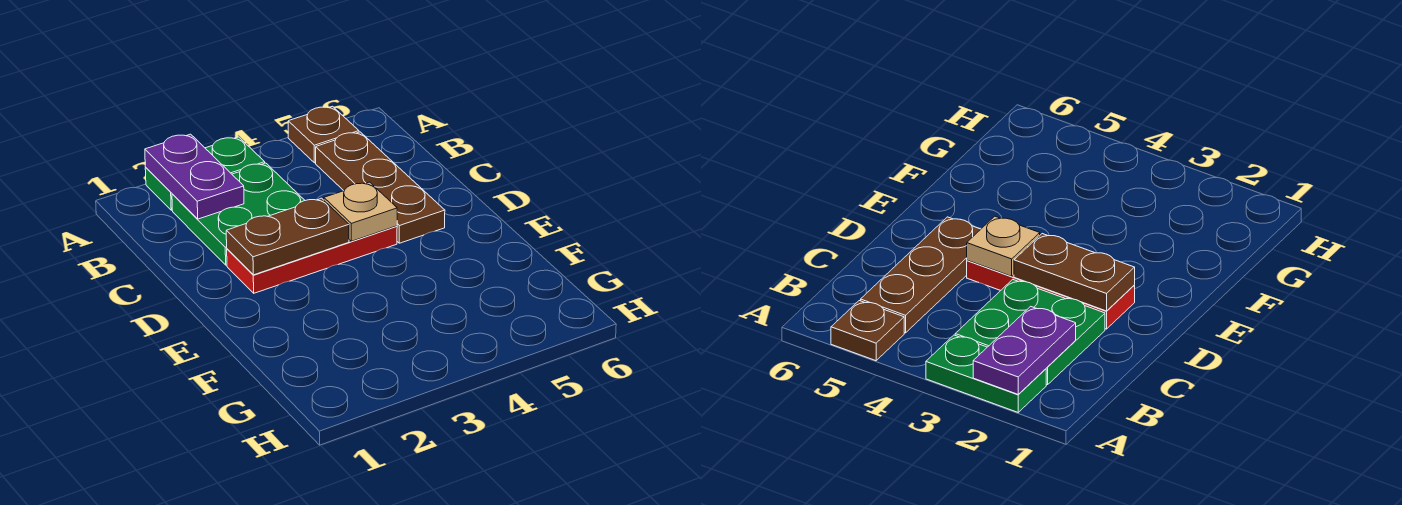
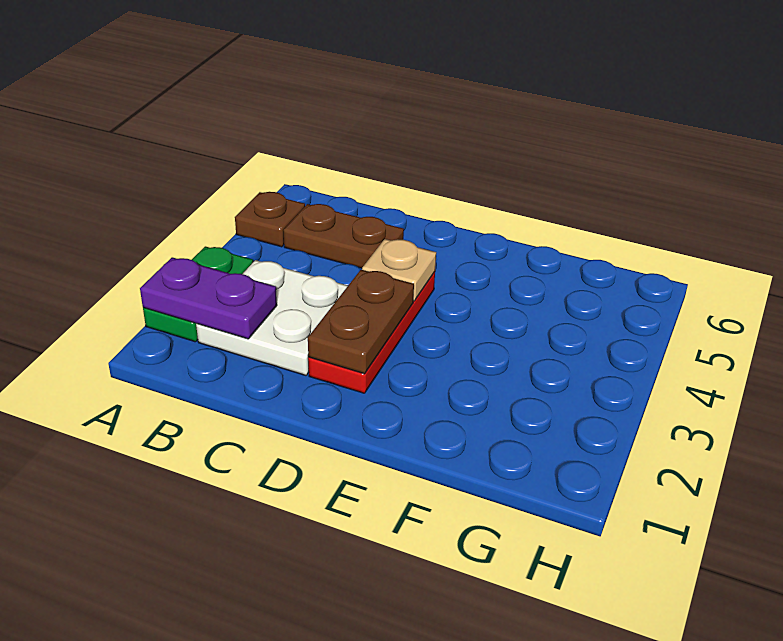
green plate B2:C3 level 1 -> white plate B2:C3 level 1
brown plate B5:D5 level 1 -> brown plate B5:C5 level 1

